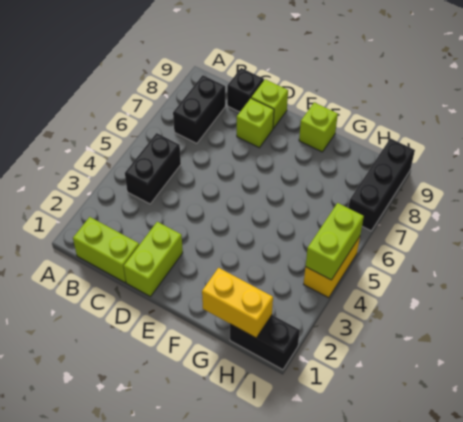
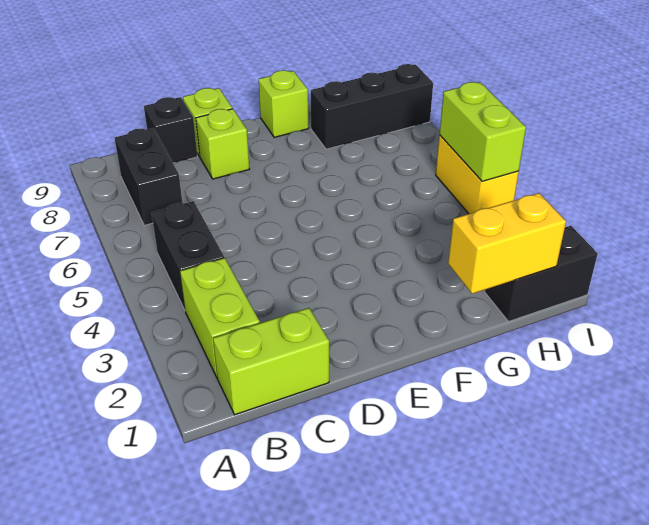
lime brick D1:D2 level 1 -> lime brick B2:B3 level 1
black brick I7:I9 level 1 -> black brick G8:I8 level 1

